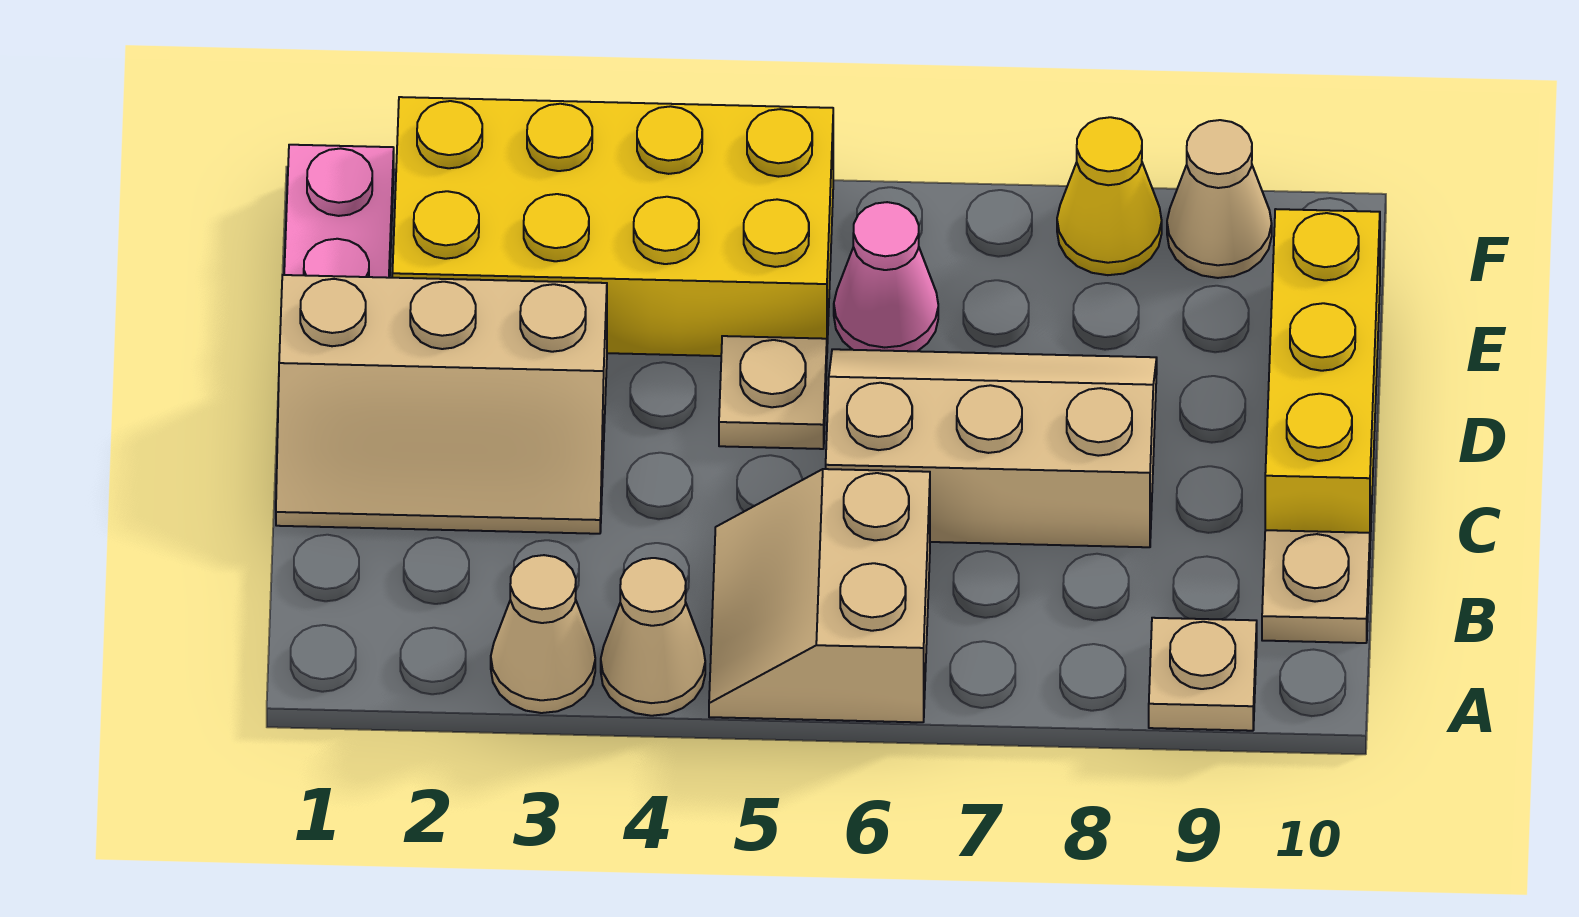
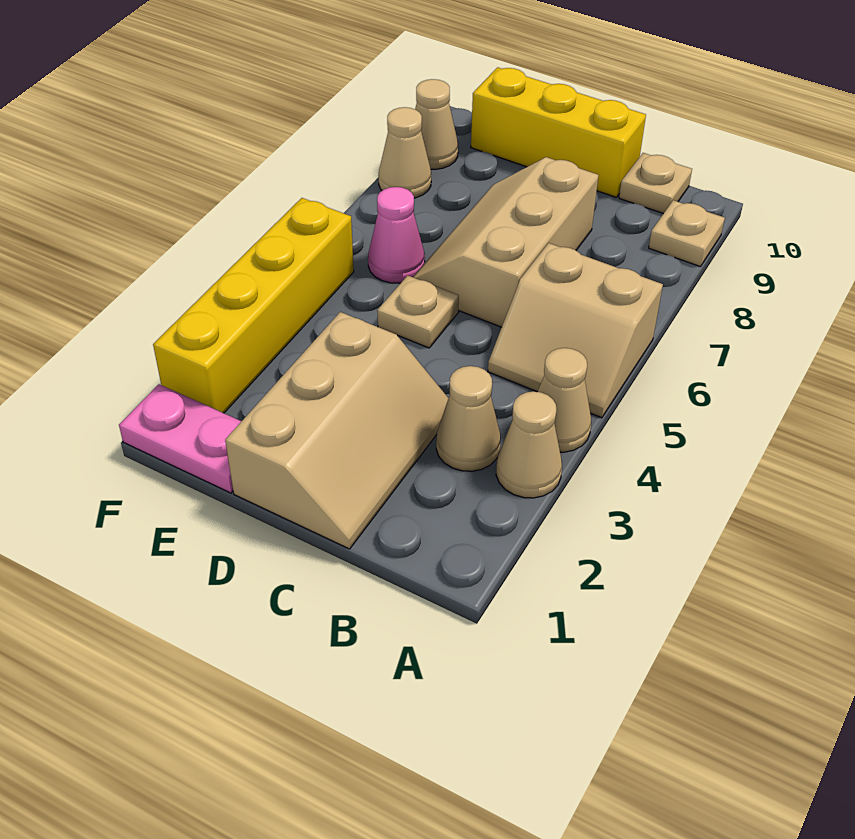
none -> tan cone B3 level 1
yellow brick E2:F5 level 1 -> yellow brick F2:F5 level 1
yellow cone F8 level 1 -> tan cone F8 level 1

